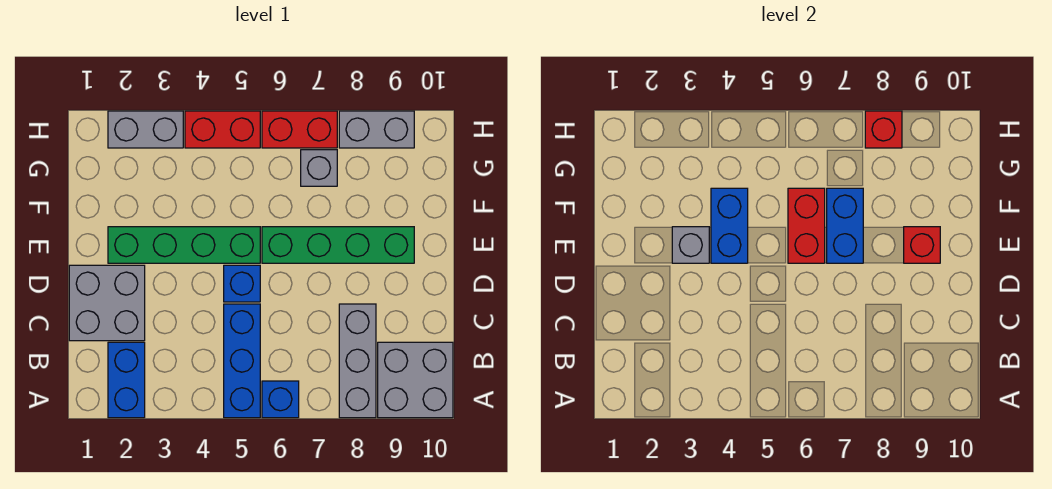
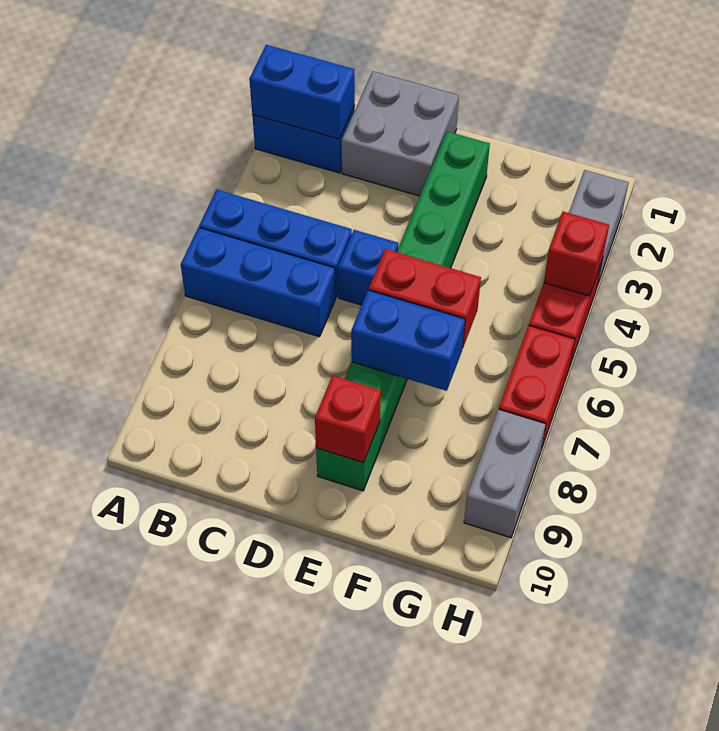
blue brick A6 level 1 -> blue brick A6:C6 level 1
grey brick A8:C8 level 1 -> none
grey brick A9:B10 level 1 -> none
grey brick E3 level 2 -> none
blue brick E4:F4 level 2 -> blue brick A2:B2 level 2
grey brick G7 level 1 -> none
red brick H8 level 2 -> red brick H4 level 2

